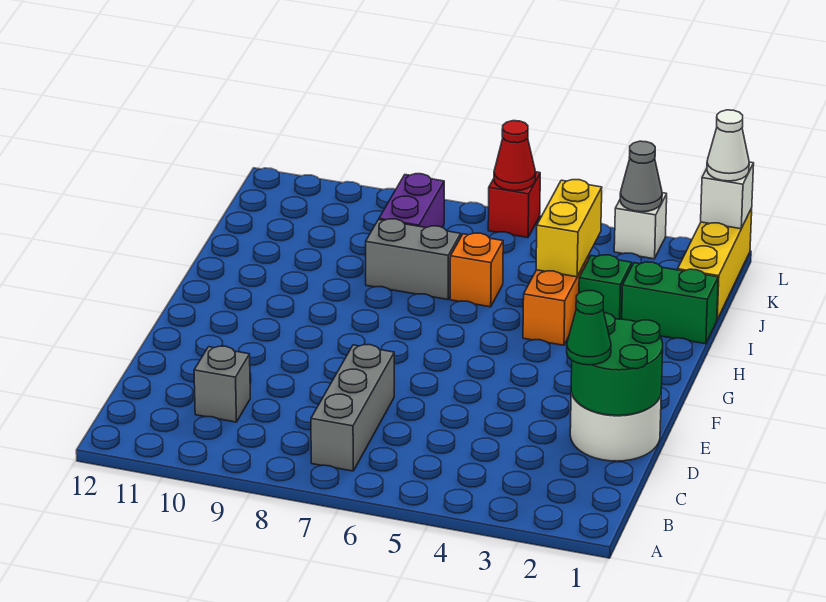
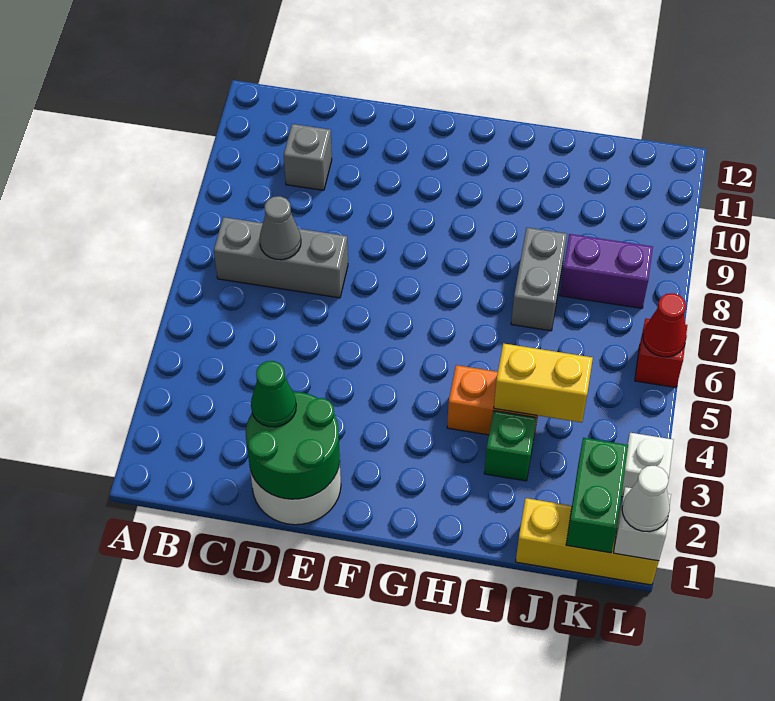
green brick I1:I2 level 1 -> green brick K1:K2 level 2
orange brick I6 level 1 -> none
grey cone L3 level 2 -> grey cone C7 level 2

